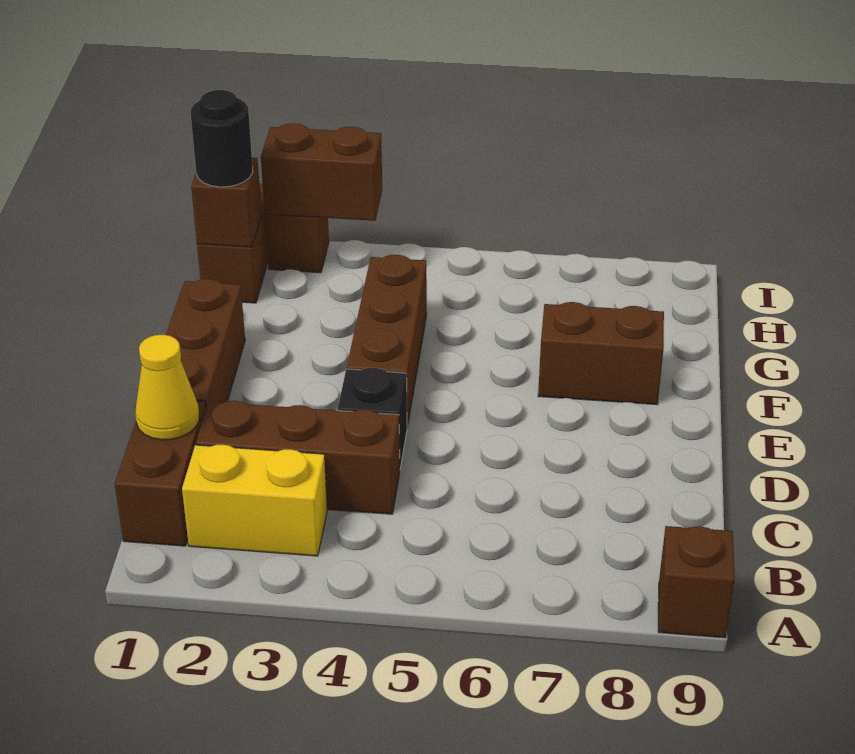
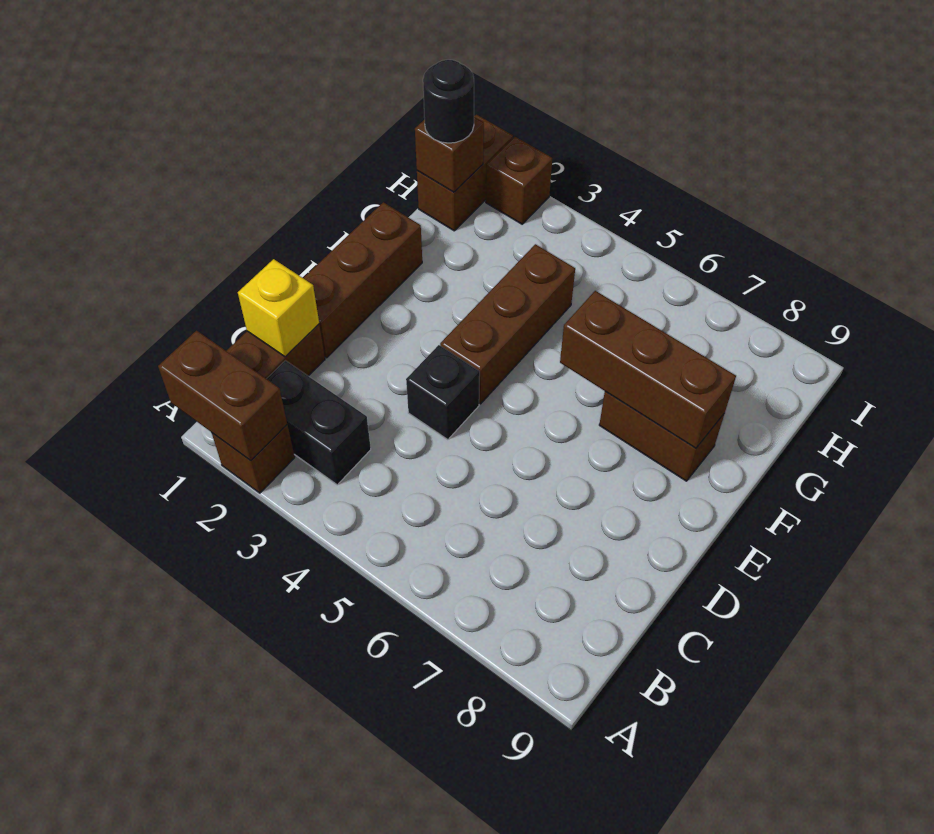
brown brick A9 level 1 -> brown brick A2 level 1
yellow brick B2:B3 level 1 -> black brick B2:B3 level 1
yellow cone C1 level 2 -> yellow brick C1 level 2
brown brick C2:C4 level 1 -> brown brick F6:F8 level 2
brown brick I2:I3 level 2 -> brown brick A1:A2 level 2

